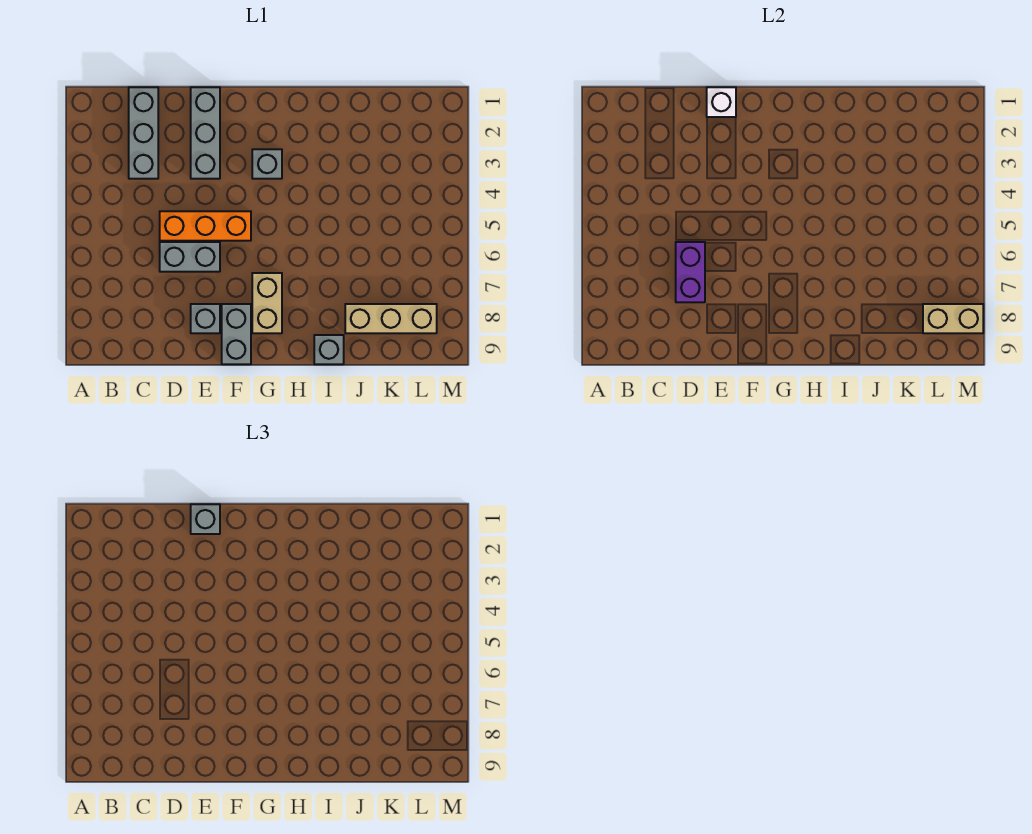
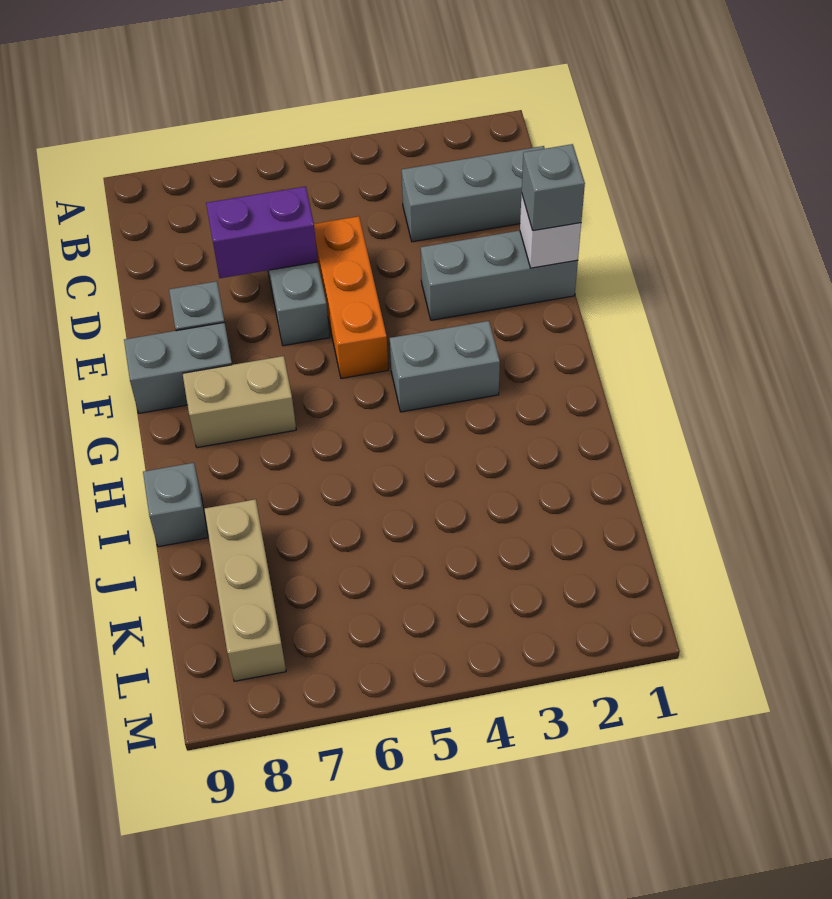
grey brick G3 level 1 -> grey brick G3:G4 level 1
tan brick L8:M8 level 2 -> none

